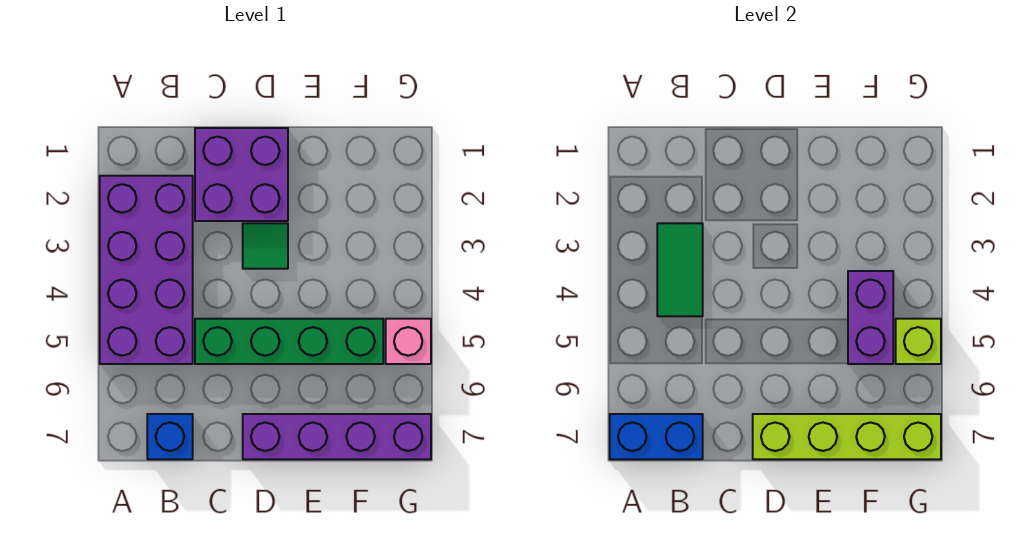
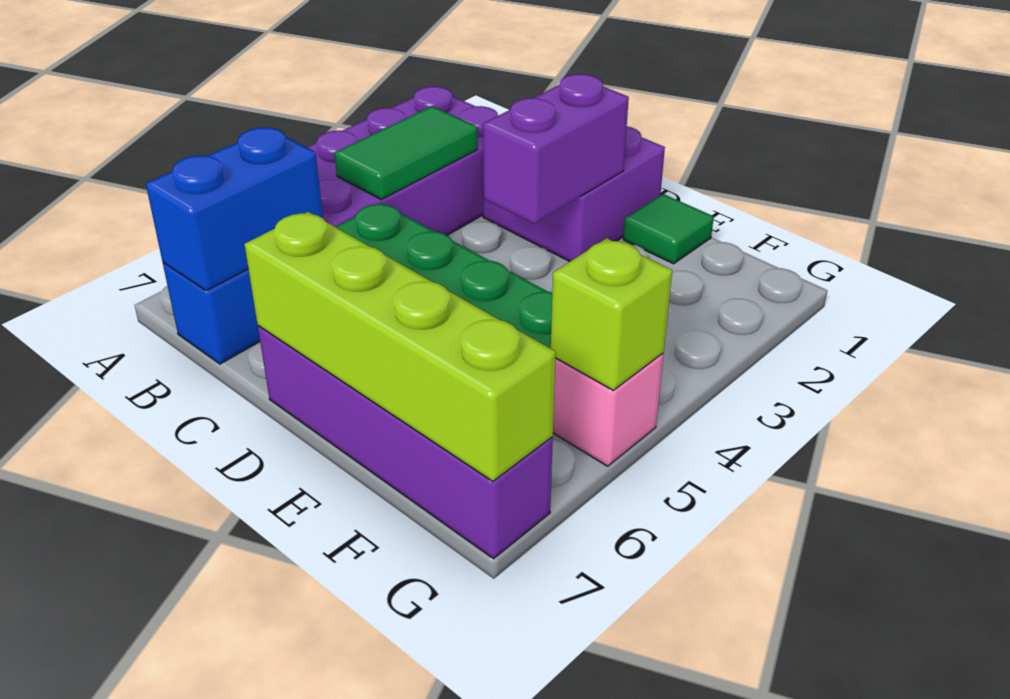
blue brick A7:B7 level 2 -> blue brick B6:B7 level 2
green tile D3 level 1 -> green tile E1 level 1
purple brick F4:F5 level 2 -> purple brick D2:D3 level 2

